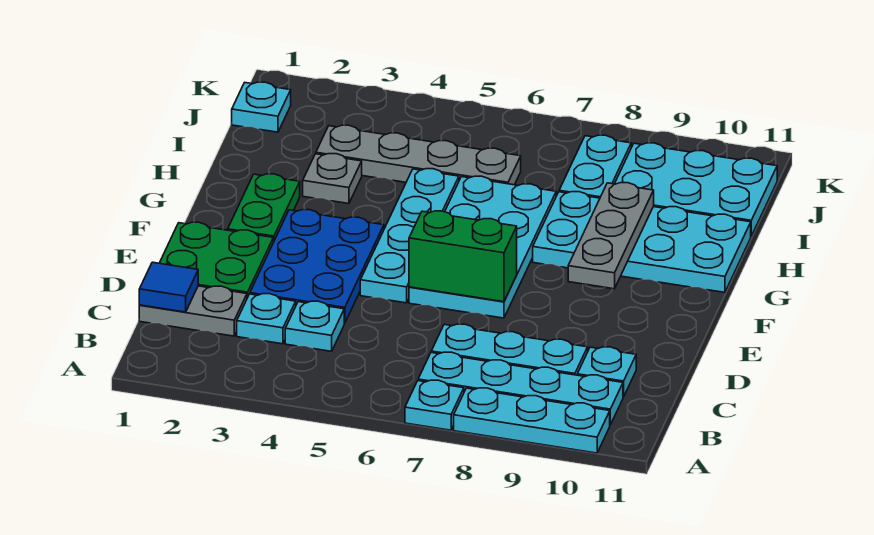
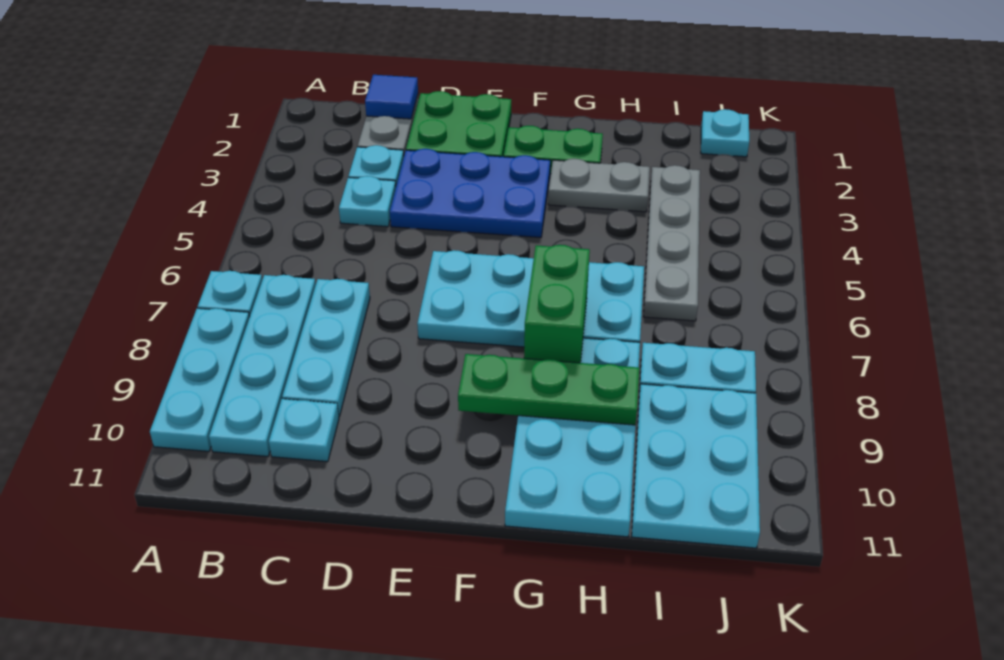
cyan plate E5:H5 level 1 -> none
green brick E6:E7 level 2 -> green brick G7:G8 level 2
grey plate F9:H9 level 2 -> green plate F9:H9 level 2
grey plate H3 level 1 -> grey plate G3:H3 level 1

